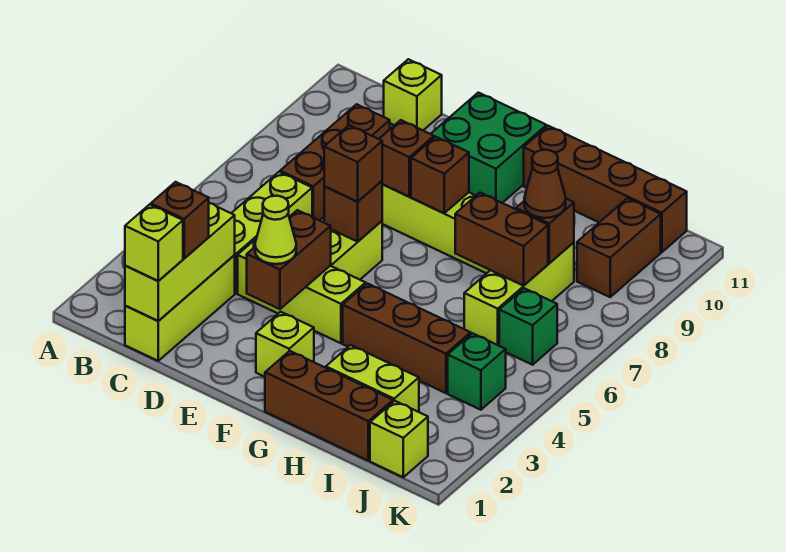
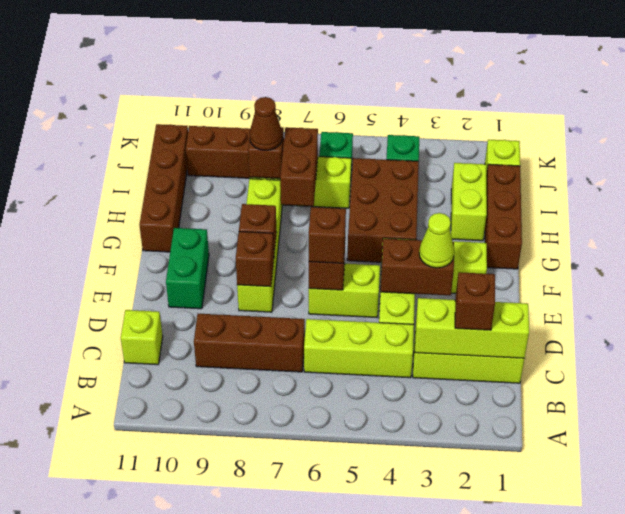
lime brick C1 level 3 -> none
green brick E10:F11 level 1 -> green brick E10:F10 level 1
brown brick G4:I4 level 1 -> brown brick G4:I5 level 1

